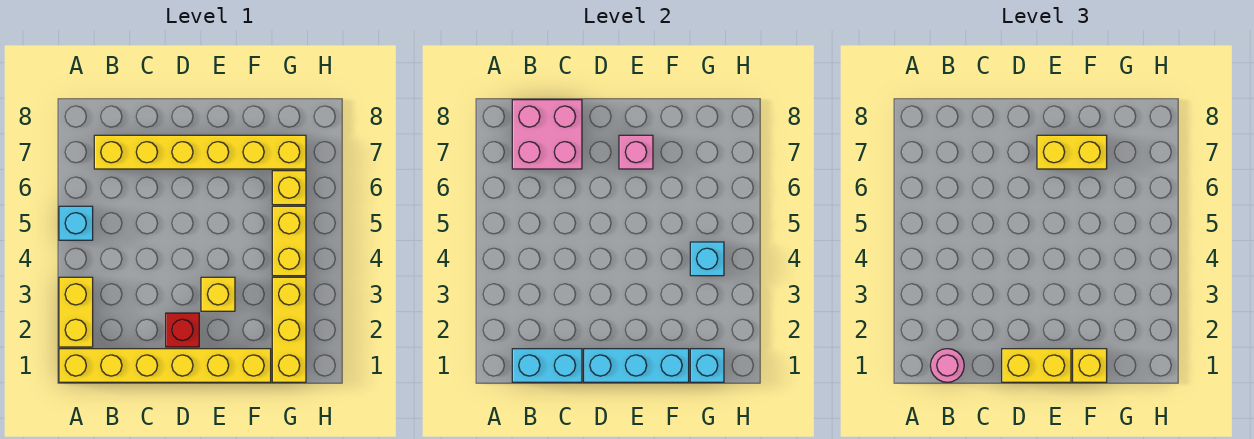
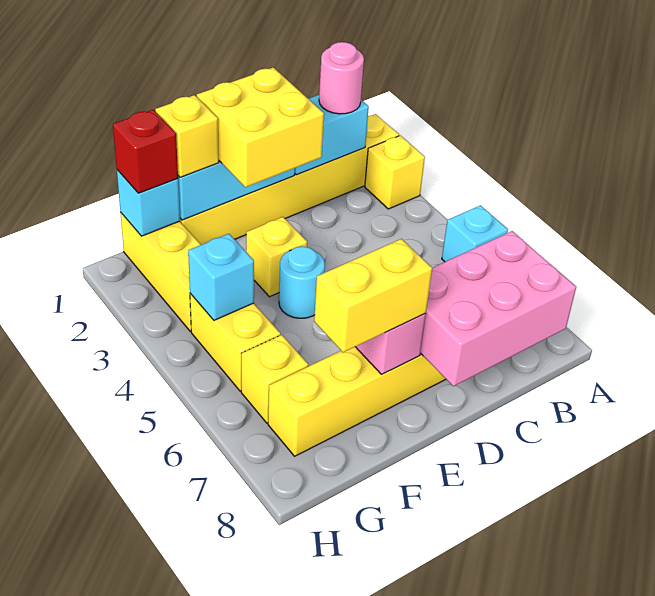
yellow brick A2:A3 level 1 -> yellow brick A2 level 1
pink brick B7:C8 level 2 -> pink brick B7:D8 level 2
yellow brick D1:E1 level 3 -> yellow brick D1:E2 level 3
red brick D2 level 1 -> red brick G1 level 3
none -> cyan round brick E4 level 1

